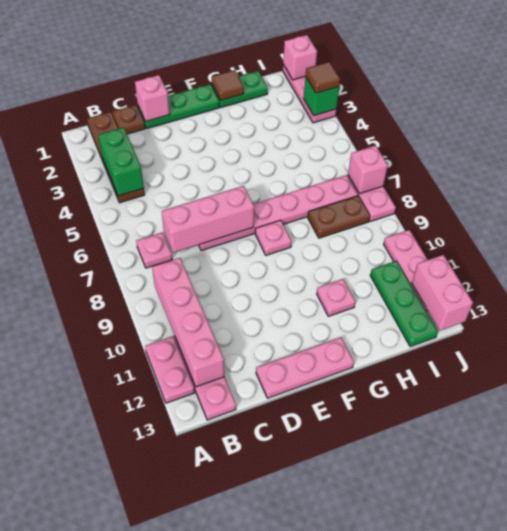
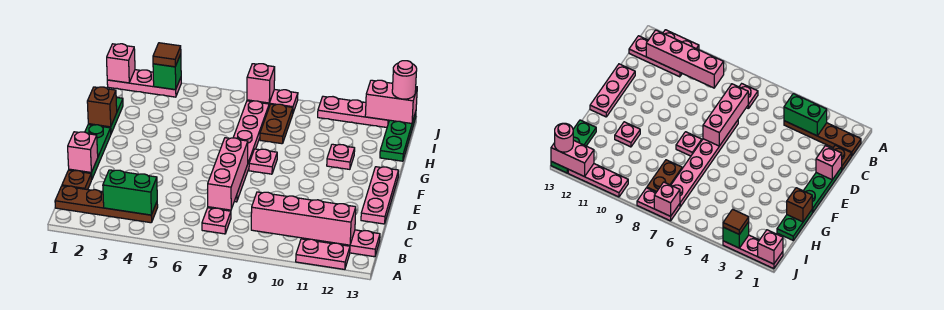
brown tile G1 level 2 -> brown brick G1 level 2
green plate I11:I13 level 1 -> green plate H13:J13 level 1
none -> pink round brick J13 level 3

